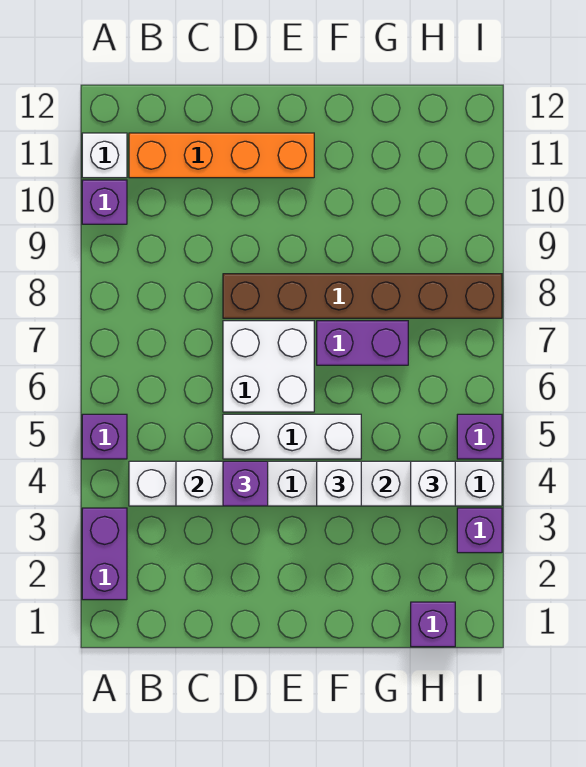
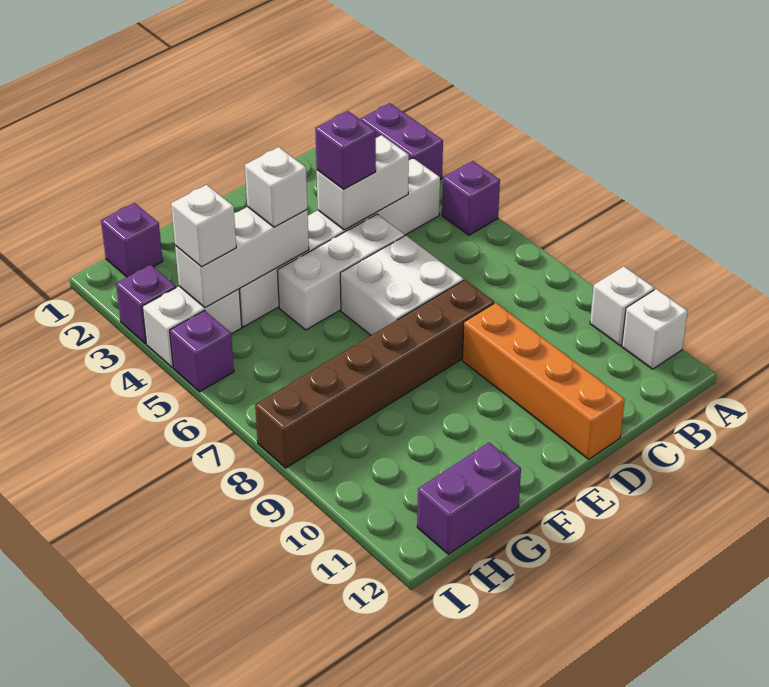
purple brick A10 level 1 -> white brick A10 level 1
orange brick B11:E11 level 1 -> orange brick D9:D12 level 1
purple brick F7:G7 level 1 -> purple brick G12:H12 level 1

